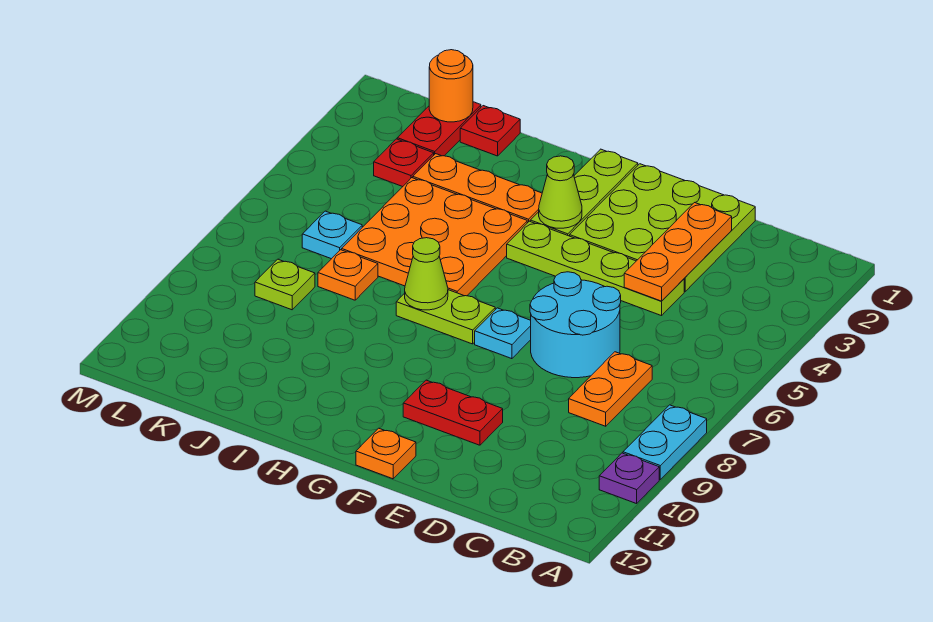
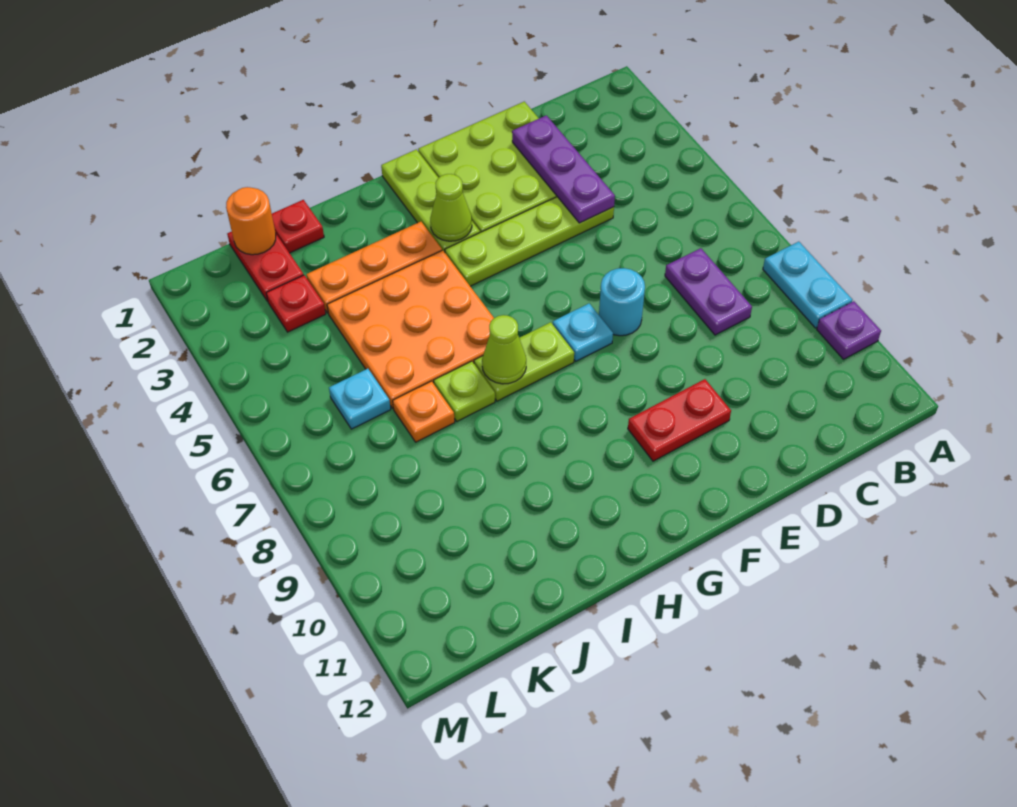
orange plate C7:C8 level 1 -> purple plate C7:C8 level 1
orange plate D2:D4 level 2 -> purple plate D2:D4 level 2
cyan round brick D6:E7 level 1 -> cyan round brick E7 level 1
orange plate F12 level 1 -> none
lime plate K8 level 1 -> lime plate I7 level 1

